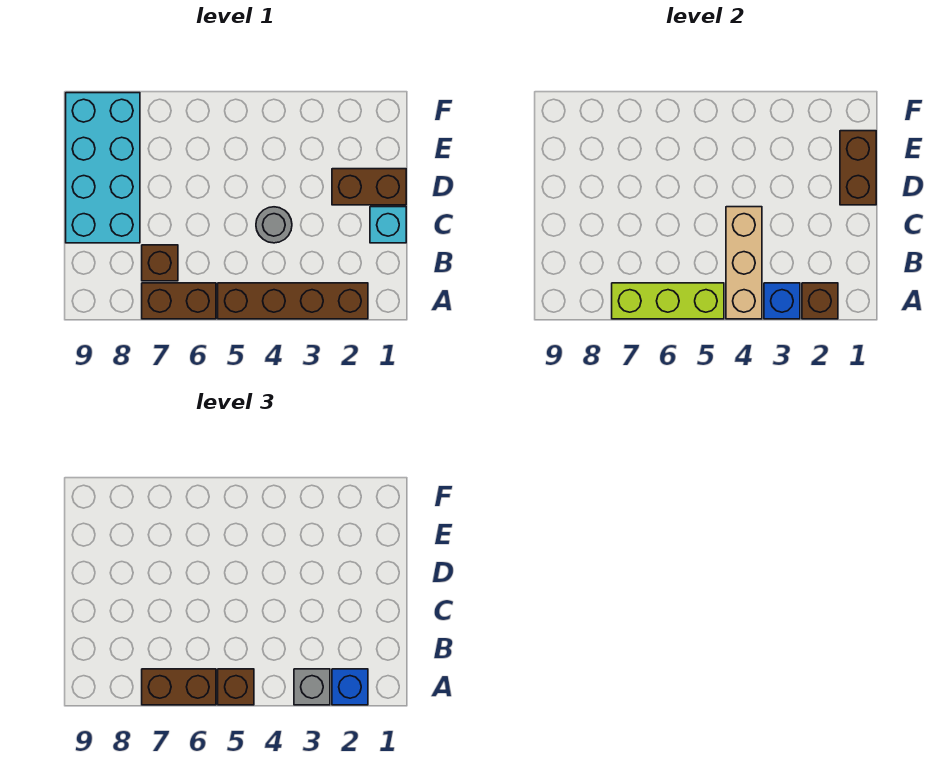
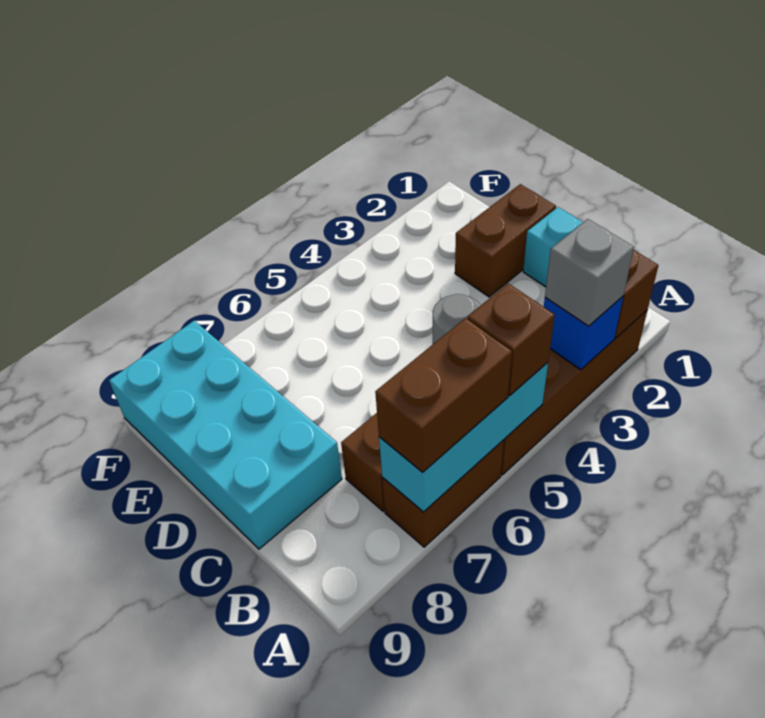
blue brick A2 level 3 -> none
tan brick A4:C4 level 2 -> none
lime brick A5:A7 level 2 -> cyan brick A5:A7 level 2
brown brick D1:E1 level 2 -> none

